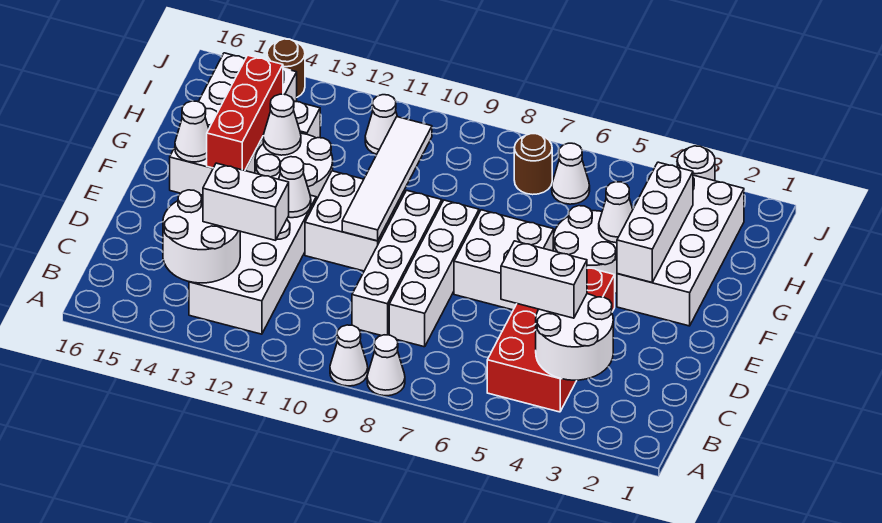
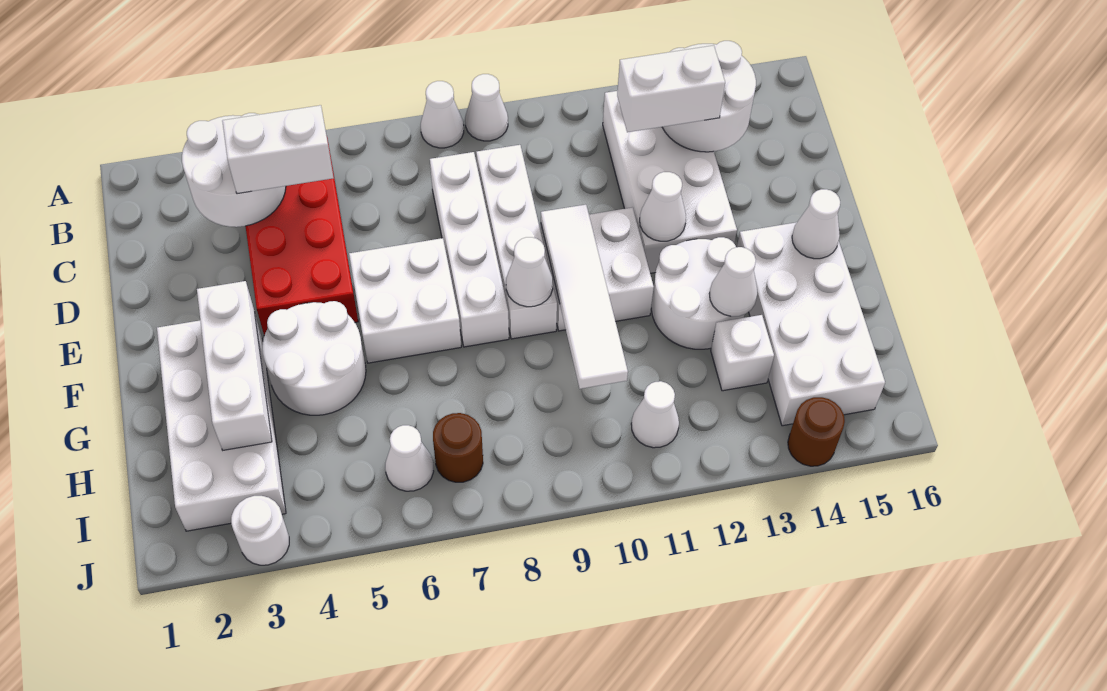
red brick F14:H14 level 2 -> none
white cone G4 level 2 -> white cone F9 level 2

